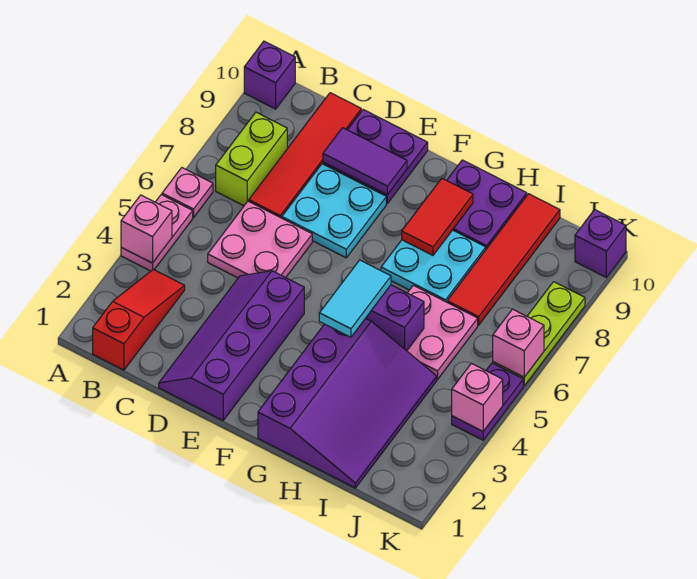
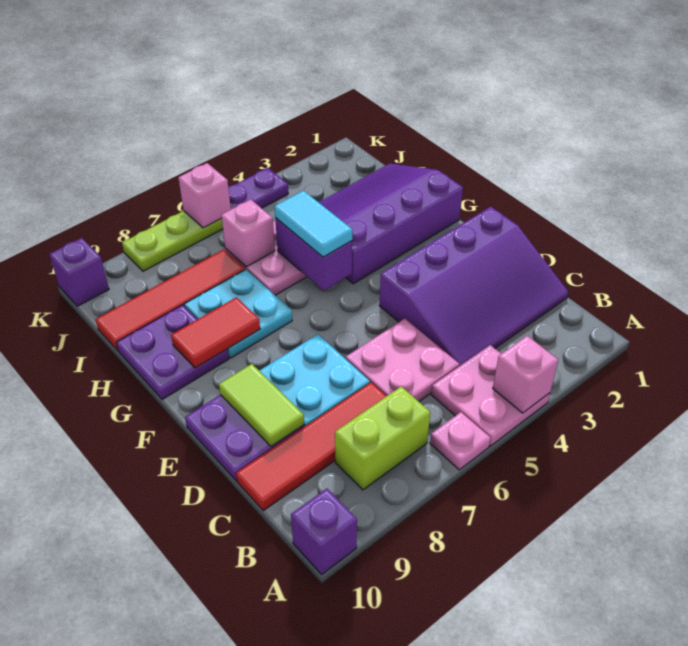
pink plate A4:A5 level 1 -> pink plate A4:B5 level 1
red slope B1:B3 level 1 top 1 -> none
purple slope D1:E4 level 1 top E -> purple slope C1:E4 level 1 top E
purple tile D9:E9 level 2 -> lime tile D9:E9 level 2
cyan tile G4:G5 level 3 -> cyan tile G5:H5 level 3
pink brick K4 level 2 -> pink brick I6 level 2

